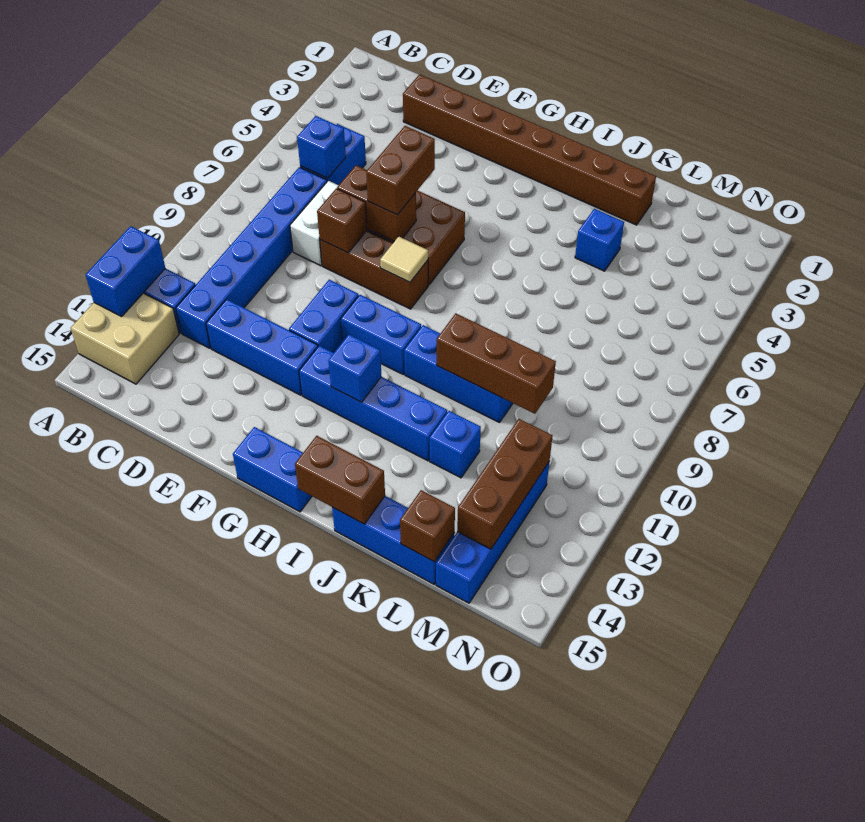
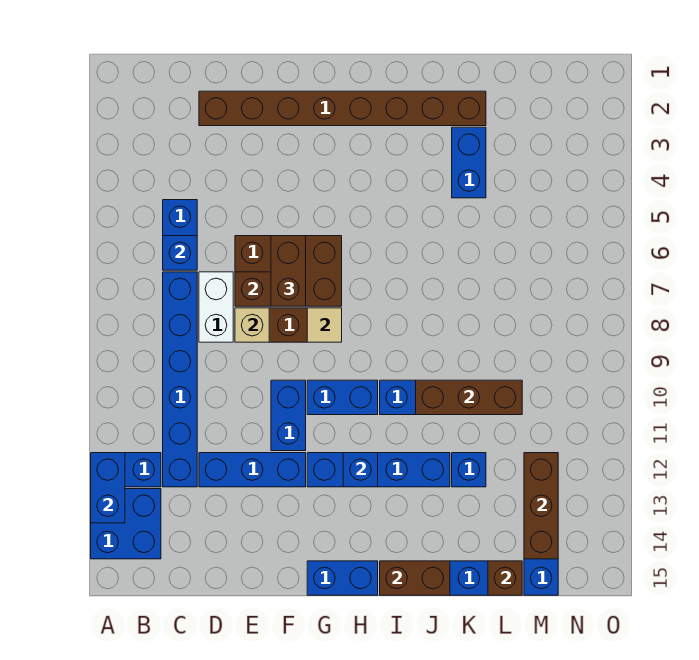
tan brick A13:B14 level 1 -> blue brick A13:B14 level 1
brown brick E8 level 2 -> tan brick E8 level 2
blue brick K4 level 1 -> blue brick K3:K4 level 1

